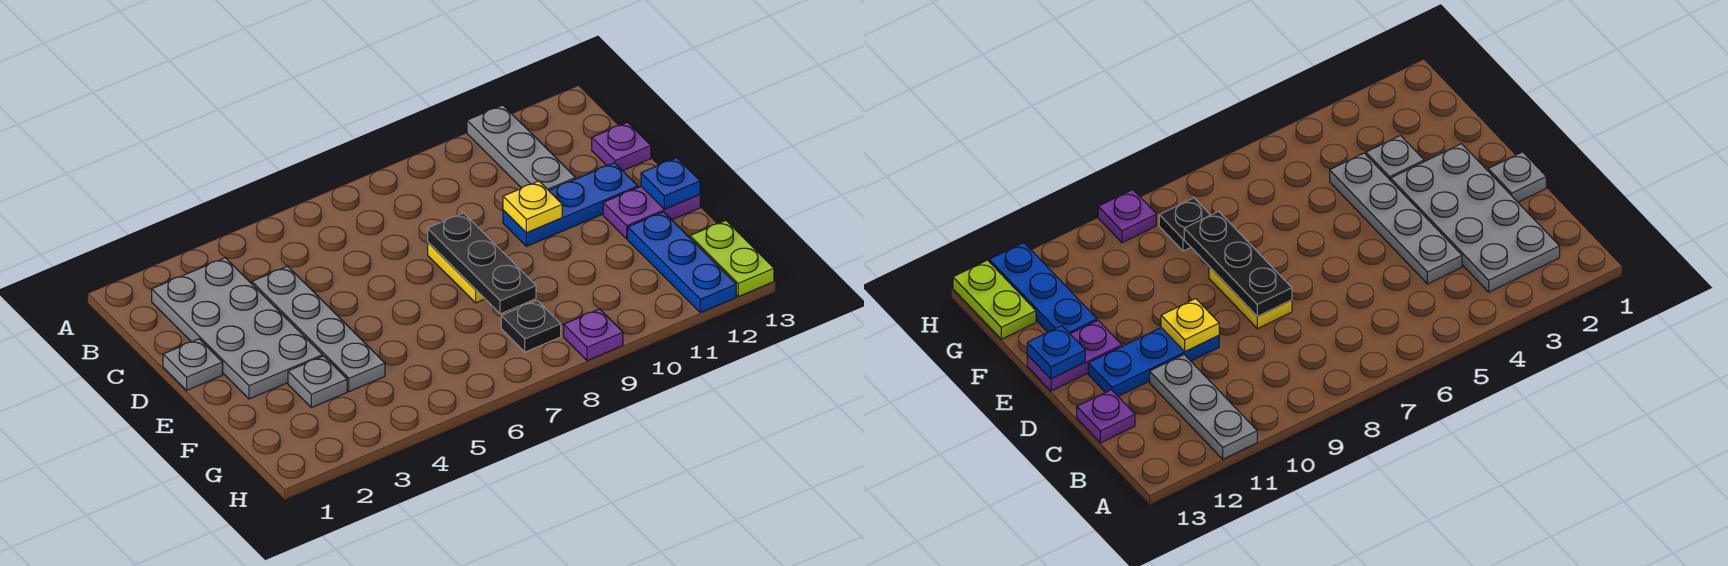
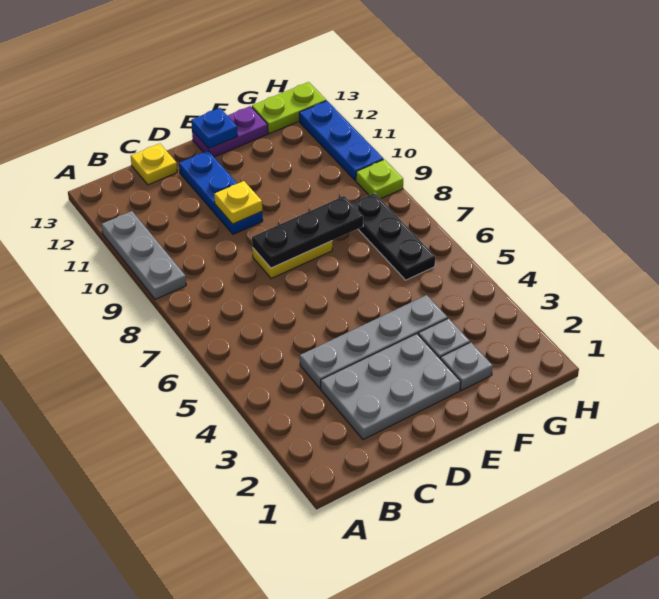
grey plate A11:C11 level 1 -> grey plate A9:A11 level 1
grey plate B2:E3 level 1 -> grey plate C2:E3 level 1
purple plate C13 level 1 -> yellow plate C13 level 1
grey plate D1 level 1 -> grey plate F2 level 1
purple plate E12:E13 level 1 -> purple plate E13:F13 level 1
blue plate F12:H12 level 1 -> blue plate H10:H12 level 1
black plate G8 level 1 -> black plate G6:G8 level 1
purple plate H9 level 1 -> lime plate H9 level 1

